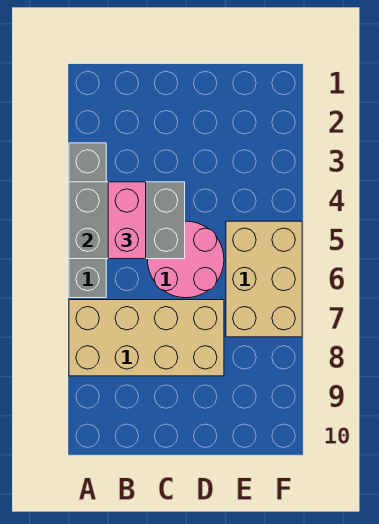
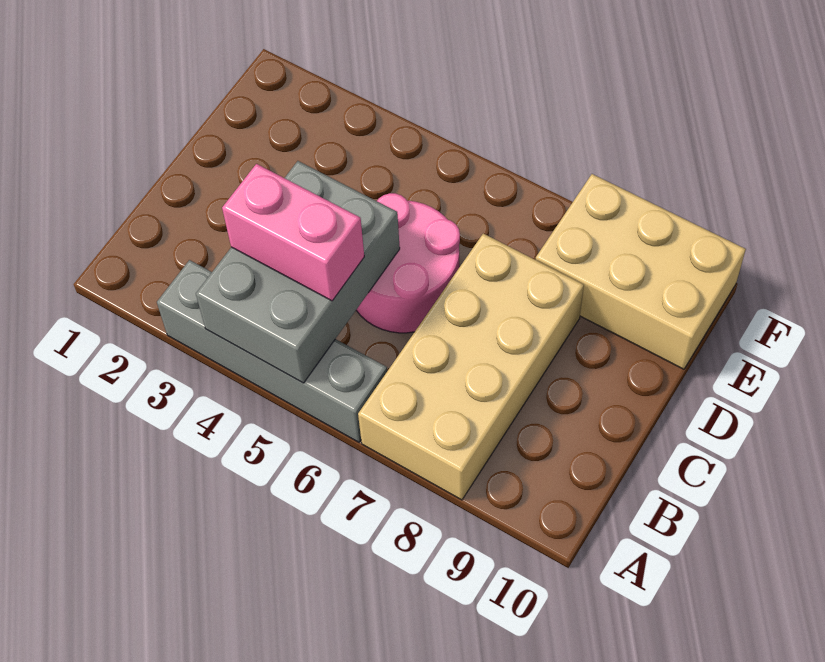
tan brick E5:F7 level 1 -> tan brick E8:F10 level 1

